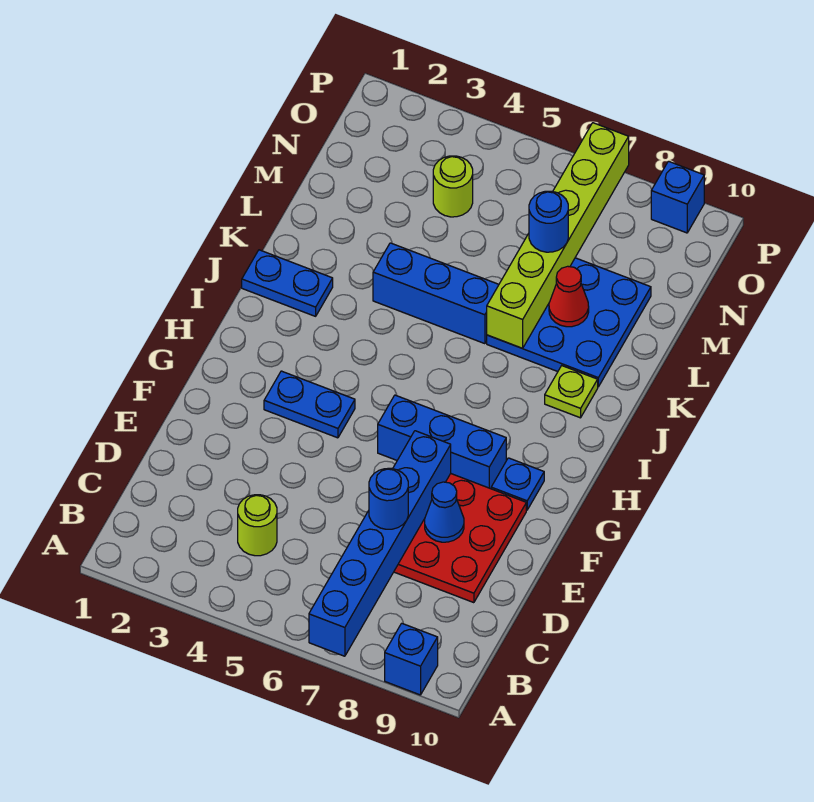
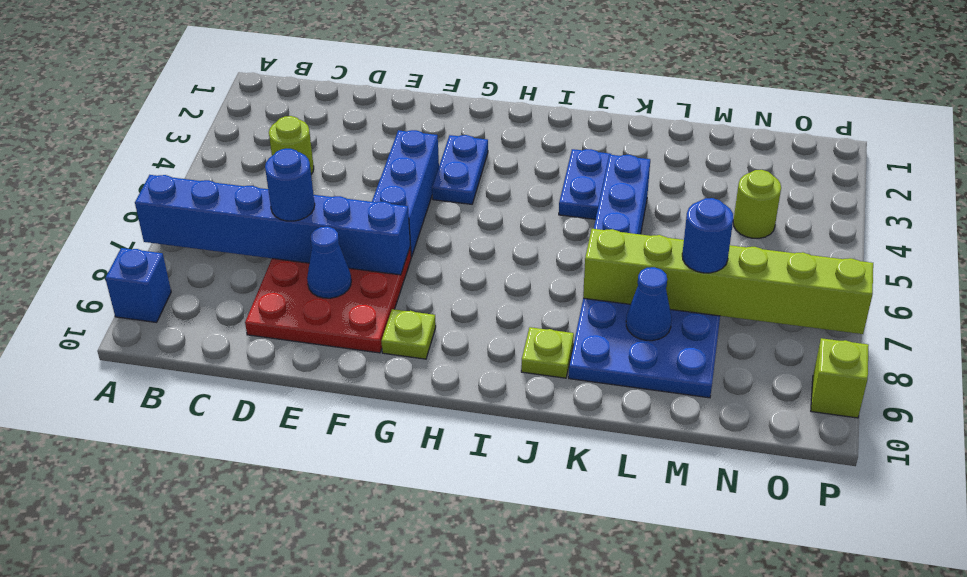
blue brick G6:G8 level 1 -> blue brick F4:F6 level 1
blue plate G9 level 1 -> lime plate G9 level 1
blue plate J1:J2 level 1 -> blue plate J3:J4 level 1
red cone L8 level 2 -> blue cone L8 level 2
blue brick P9 level 1 -> lime brick P9 level 1

